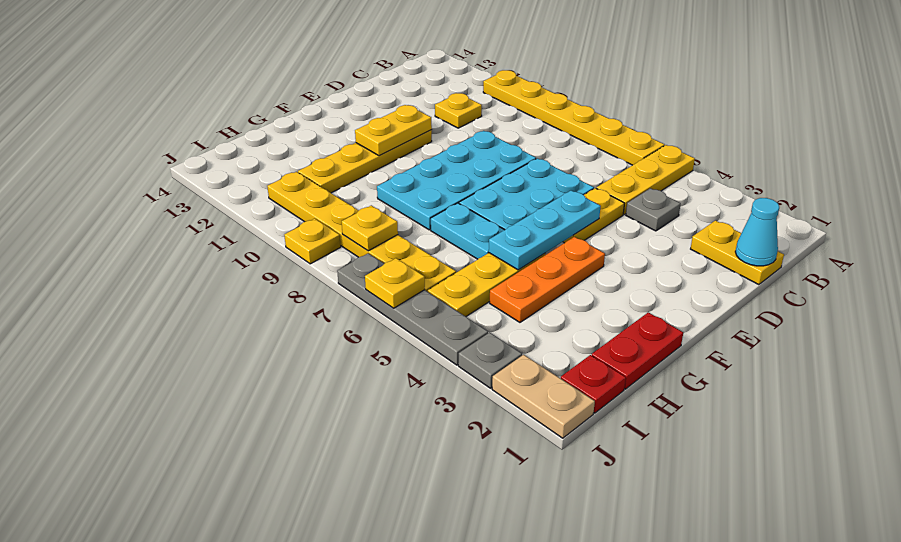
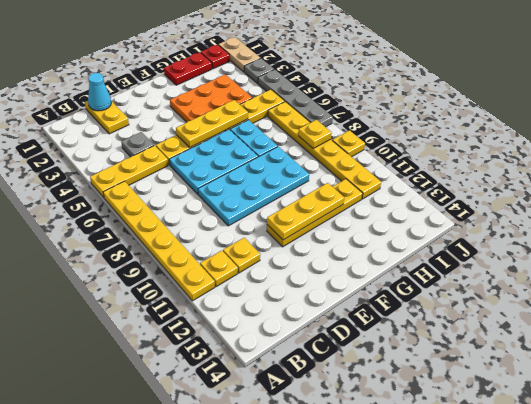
cyan plate E5:G5 level 2 -> yellow plate E5:G5 level 2
yellow plate E11:F11 level 2 -> yellow plate E11:G11 level 2
orange plate F4:H4 level 1 -> orange plate F3:H4 level 1
yellow plate J6 level 2 -> yellow plate B11 level 1

